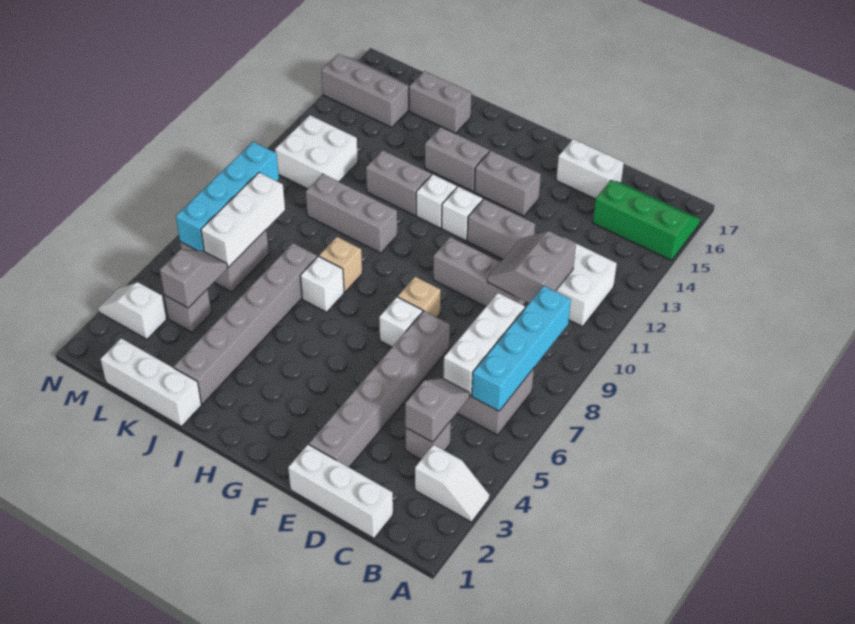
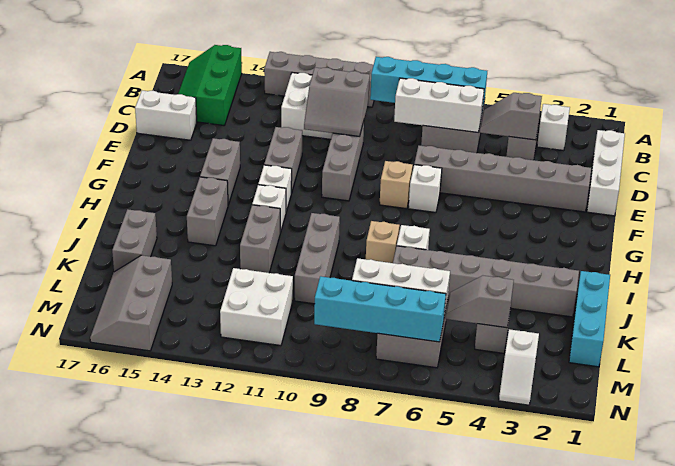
none -> grey brick A10:A13 level 1
white brick D16:E16 level 1 -> white brick D16:D17 level 1
white brick J1:L1 level 1 -> cyan brick J1:L1 level 1

